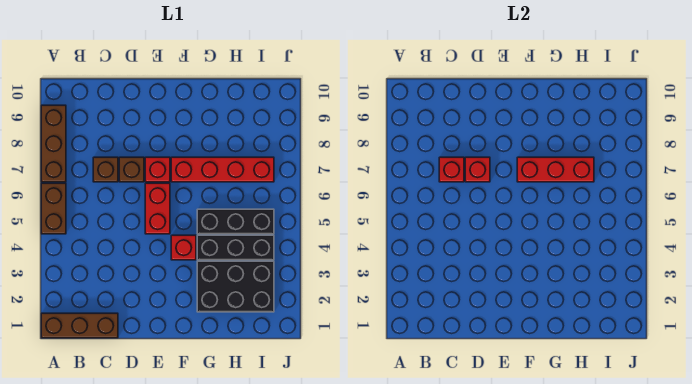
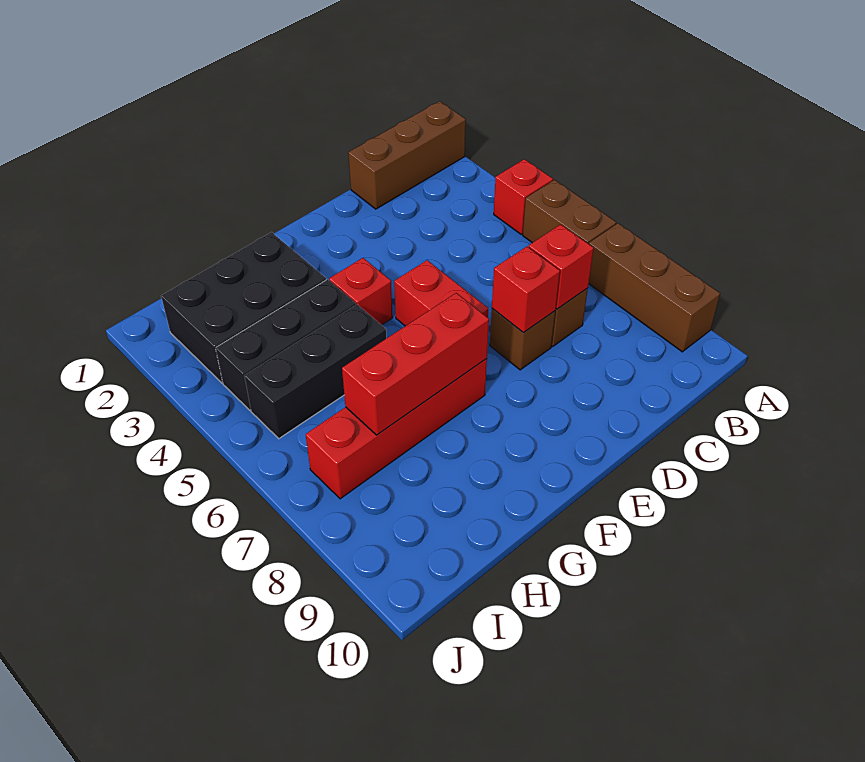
red brick E7 level 1 -> red brick A4 level 1

